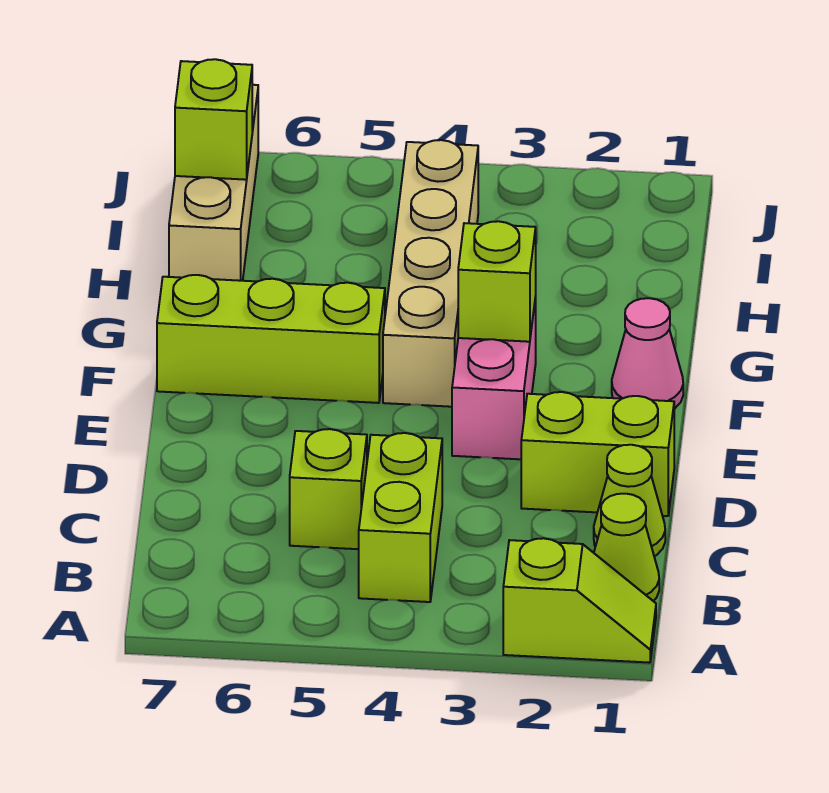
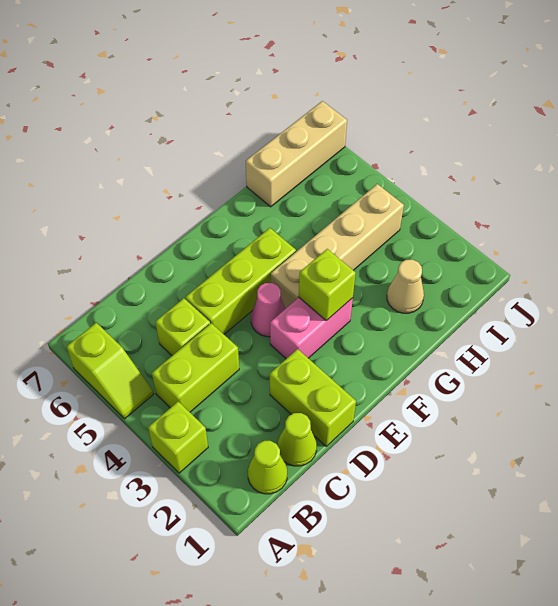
lime slope A1:A2 level 1 top 2 -> lime slope A5:A6 level 1 top 6
pink cone F1 level 1 -> pink cone E4 level 1
lime brick F5:F7 level 1 -> lime brick D5:F5 level 1
none -> tan cone H2 level 1
lime brick I7 level 2 -> lime brick A3 level 1

